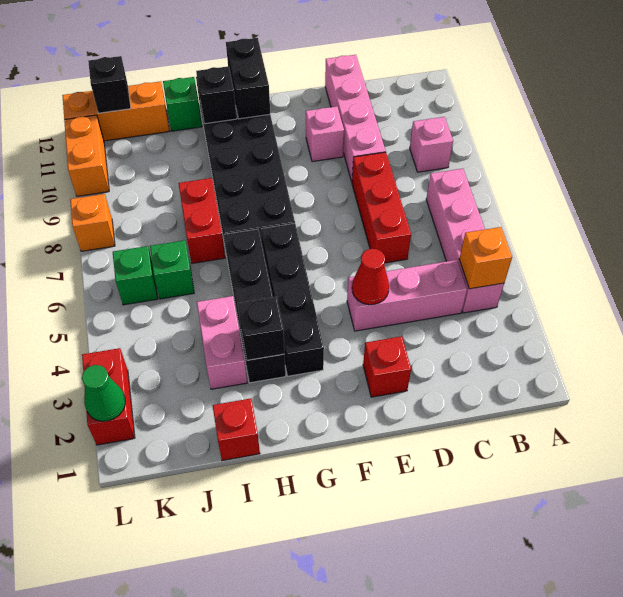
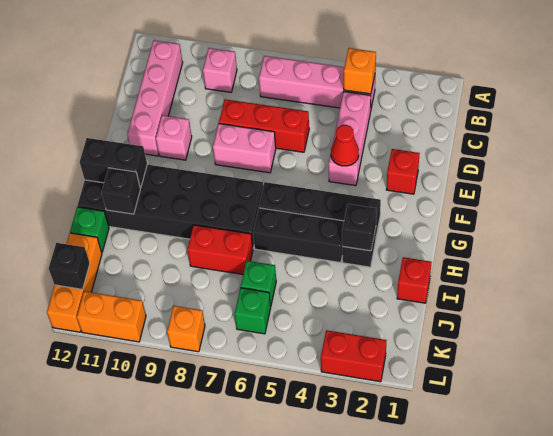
pink brick D9:D12 level 1 -> pink brick B11:E11 level 1
pink brick I3:I4 level 1 -> pink brick E7:E8 level 1
green cone L2 level 2 -> none

